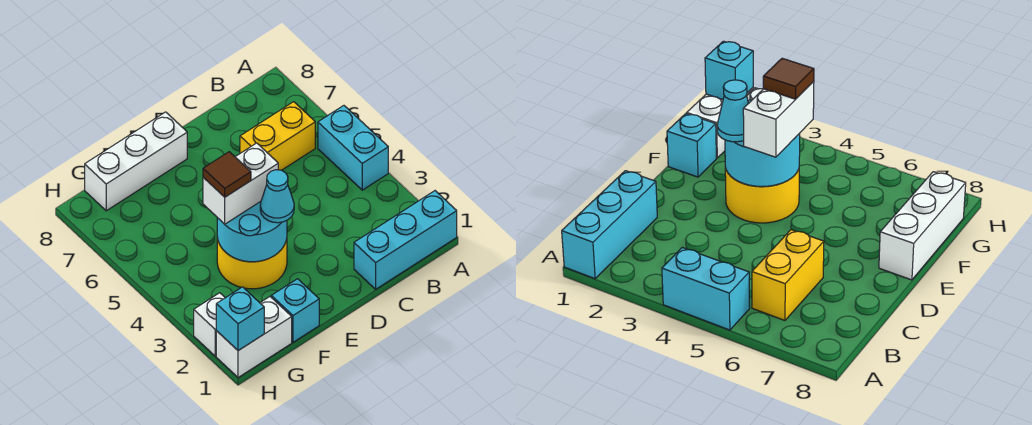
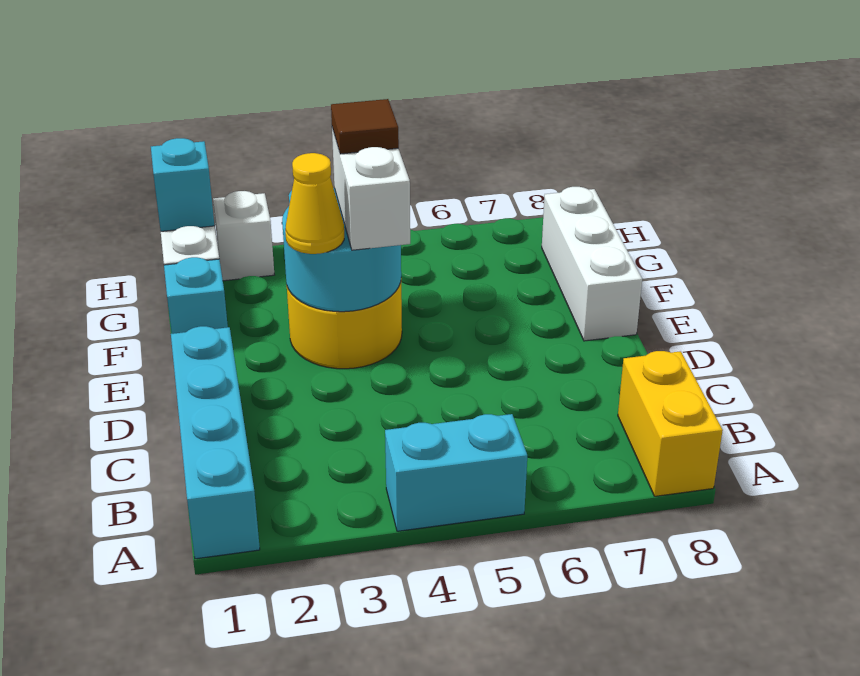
cyan brick A1:C1 level 1 -> cyan brick A1:D1 level 1
yellow brick B6:C6 level 1 -> yellow brick A8:B8 level 1
cyan cone E3 level 3 -> yellow cone E3 level 3

